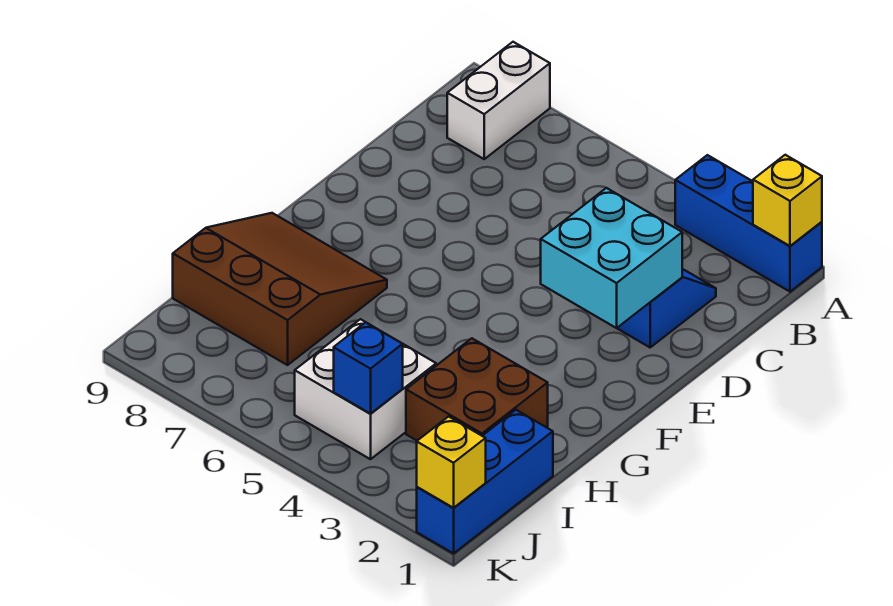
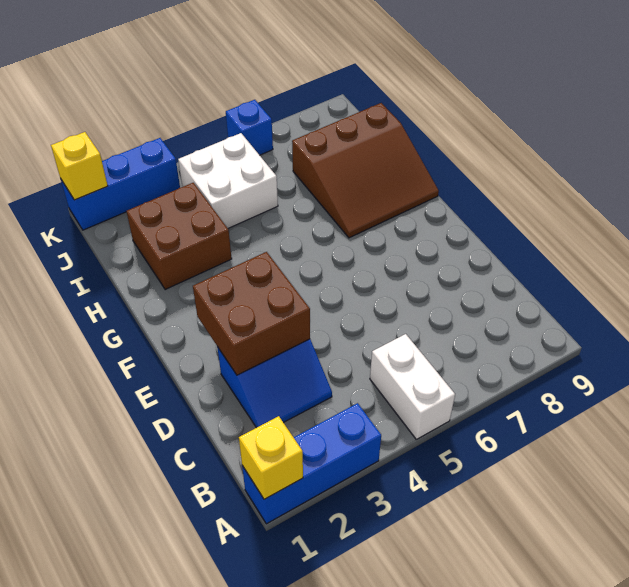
white brick A8:B8 level 1 -> white brick A5:B5 level 1
cyan brick D2:E3 level 2 -> brown brick D2:E3 level 2
blue brick I1:K1 level 1 -> blue brick K1:K3 level 1
blue brick J4 level 2 -> blue brick K6 level 1

